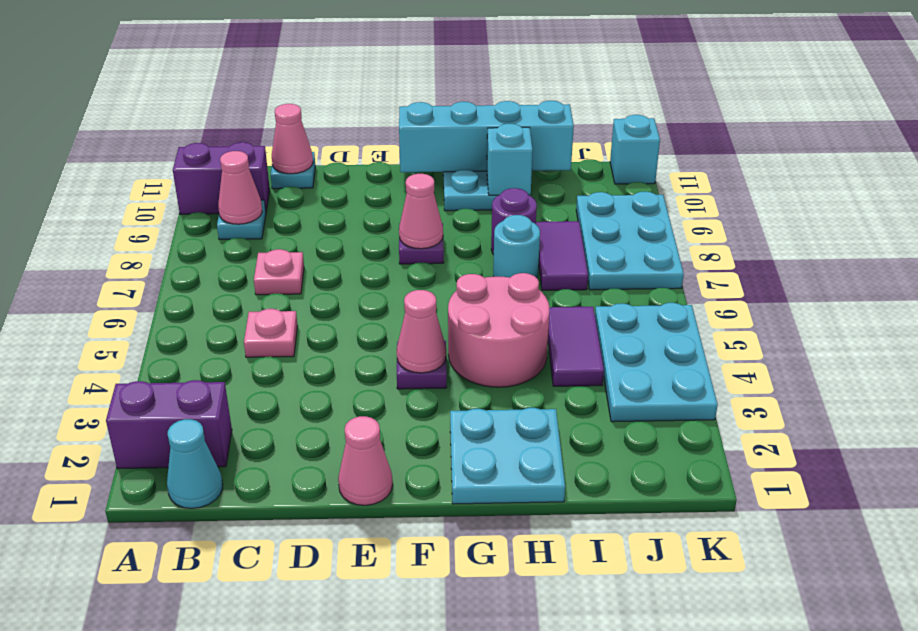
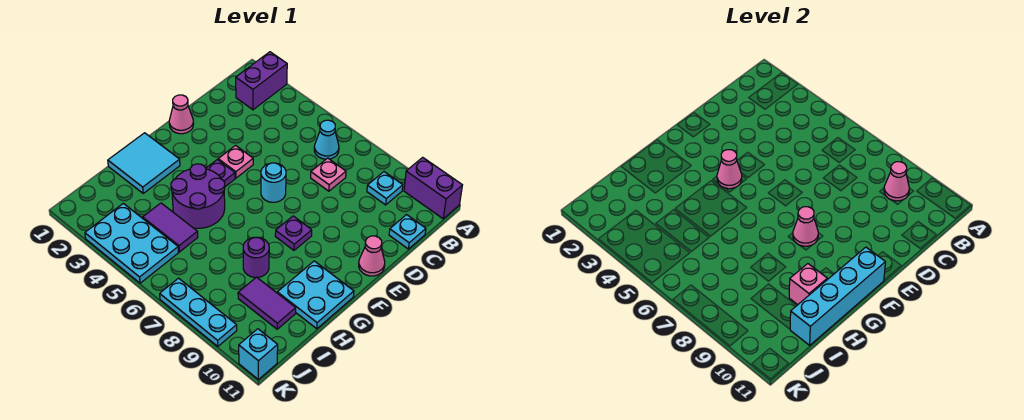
purple brick A10:B10 level 1 -> purple brick A10:A11 level 1
cyan cone B1 level 1 -> cyan cone B6 level 1
pink plate C5 level 1 -> pink plate E4 level 1
pink cone C11 level 2 -> pink cone E11 level 1
cyan plate G1:H2 level 1 -> cyan tile G1:H2 level 1
pink round brick G4:H5 level 1 -> purple round brick G4:H5 level 1
cyan round brick H7 level 1 -> cyan round brick E6 level 1
cyan brick H10 level 2 -> pink brick H10 level 2
purple tile I7:I8 level 1 -> purple tile I9:I10 level 1
cyan plate J7:K9 level 1 -> cyan plate K7:K9 level 1

